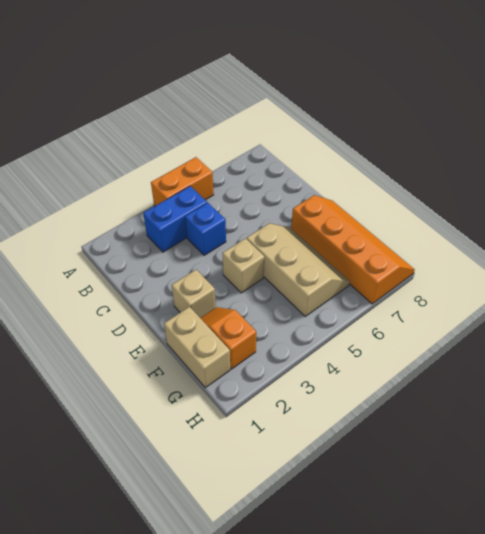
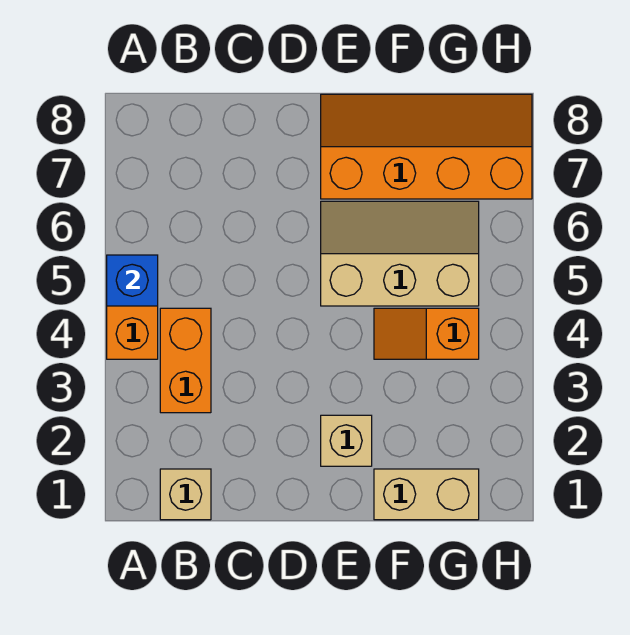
blue brick B3:B4 level 1 -> orange brick B3:B4 level 1
blue brick C4 level 1 -> blue brick A5 level 2
tan brick E4 level 1 -> tan brick B1 level 1
orange slope F2:G2 level 1 top G -> orange slope F4:G4 level 1 top G

